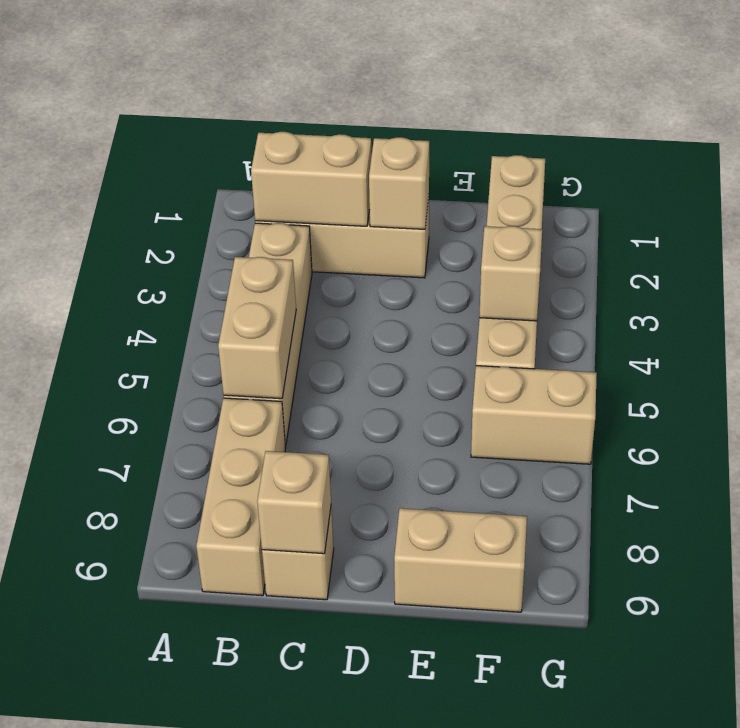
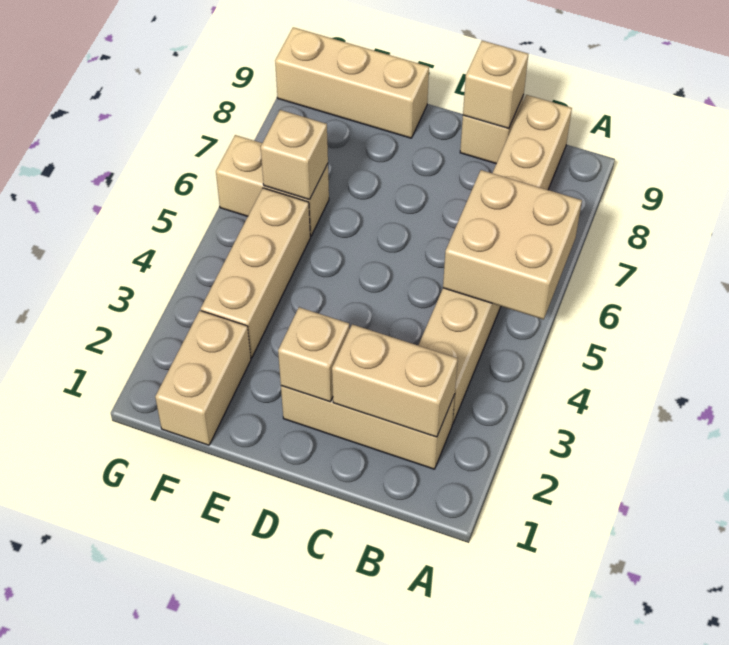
tan brick B5:B6 level 2 -> tan brick A5:B6 level 2
tan brick E9:F9 level 1 -> tan brick E9:G9 level 1
tan brick F4 level 2 -> tan brick F6 level 2

